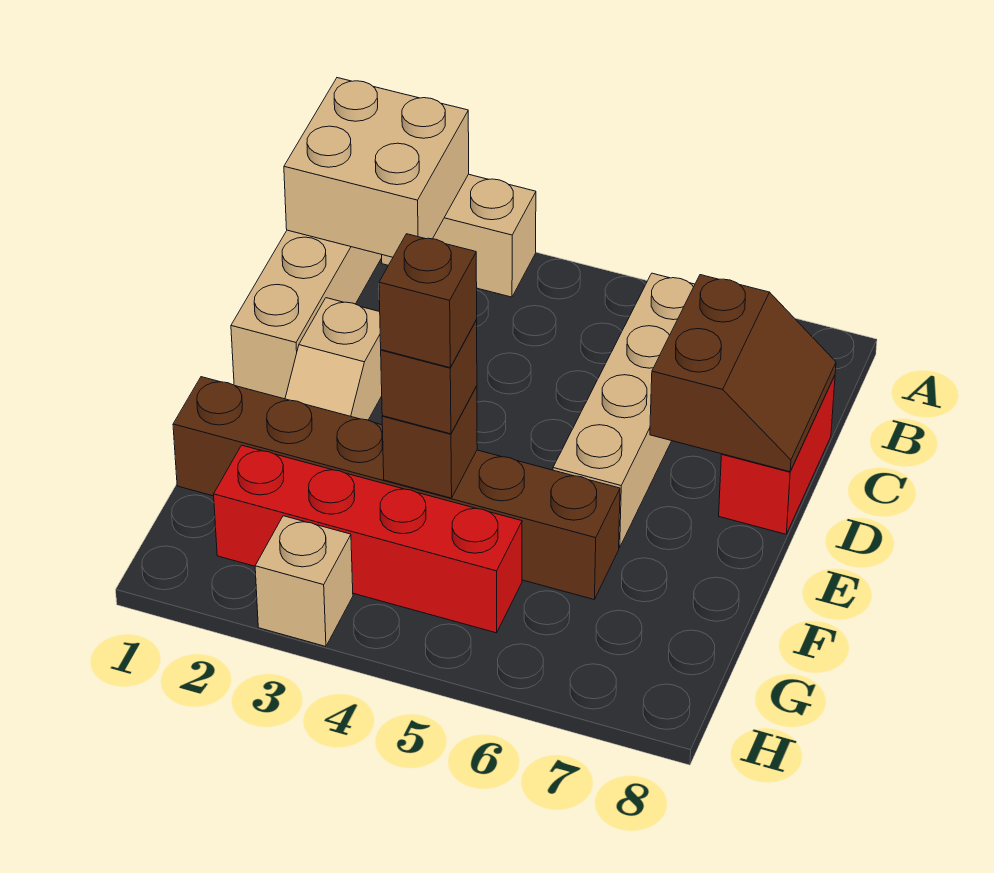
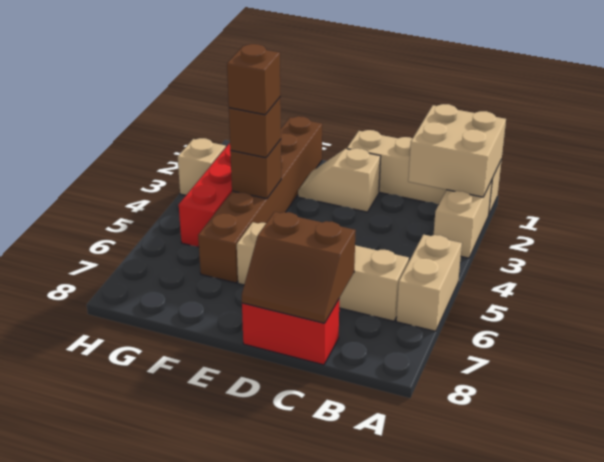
none -> tan brick A5:A6 level 1

